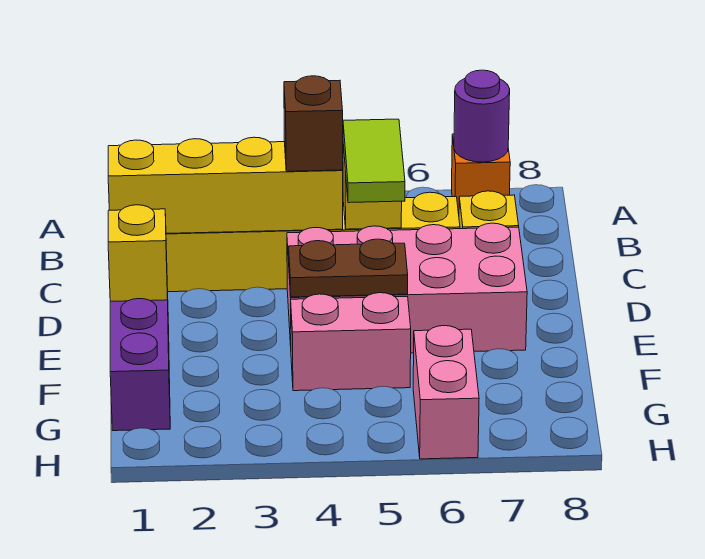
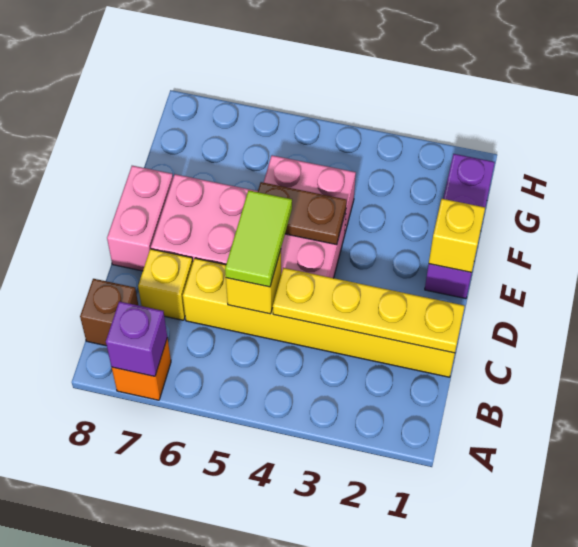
purple round brick A7 level 2 -> purple brick A7 level 2
yellow brick C1:C4 level 2 -> yellow plate C1:C4 level 2
brown brick C4 level 3 -> brown brick B8 level 1
pink brick G6:H6 level 1 -> pink brick D8:E8 level 1

